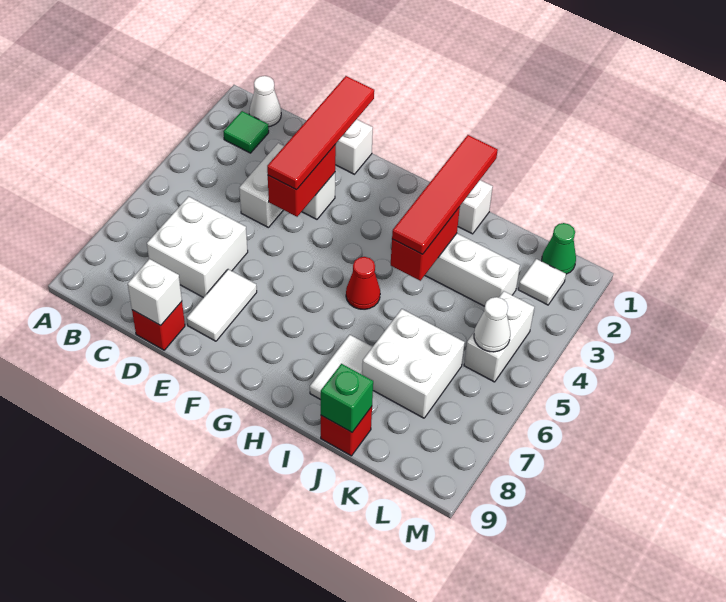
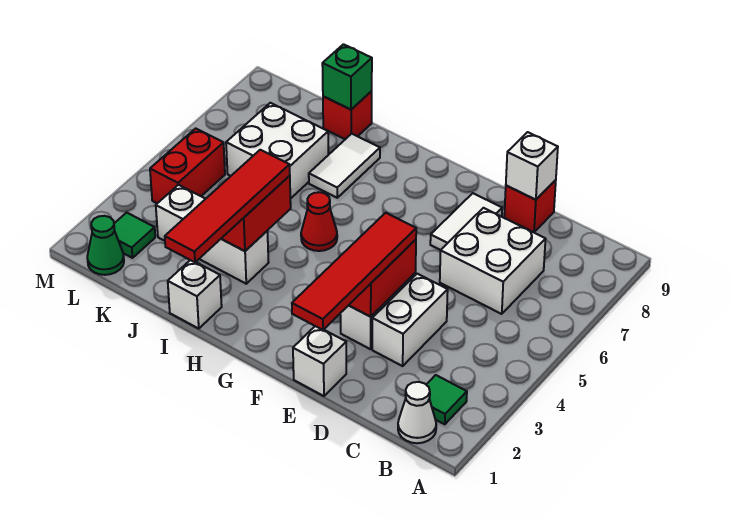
white tile L2 level 1 -> green tile L2 level 1
white brick L4:L5 level 1 -> red brick L4:L5 level 1
white cone L5 level 2 -> none

